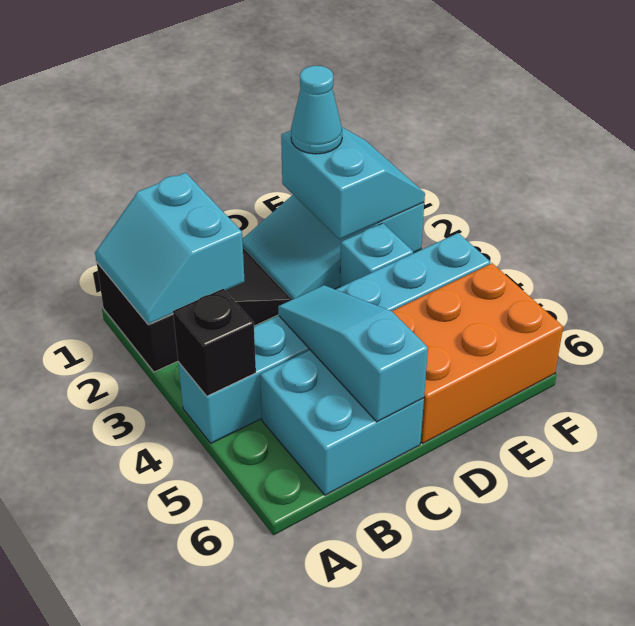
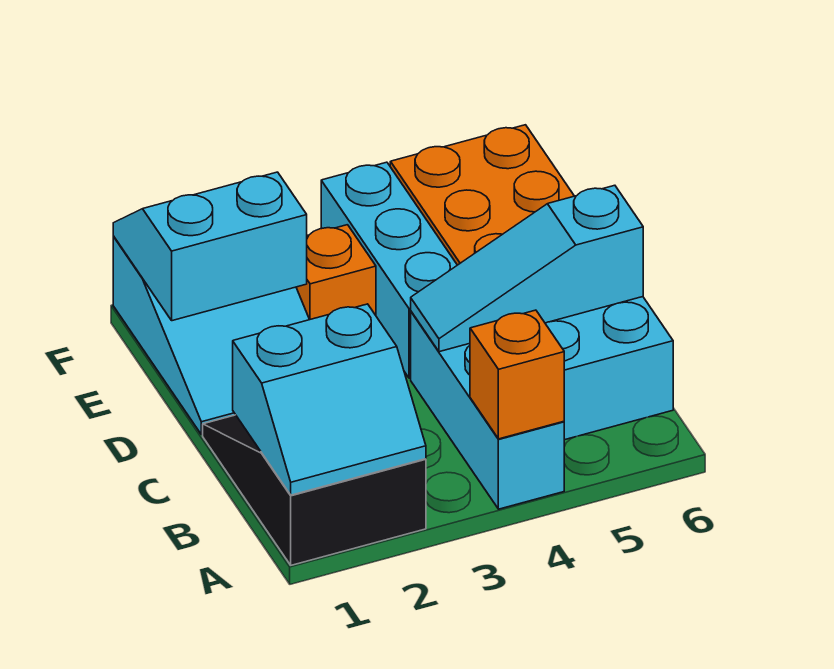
black brick A4 level 2 -> orange brick A4 level 2
cyan cone E1 level 3 -> none
cyan brick E3 level 1 -> orange brick E3 level 1

